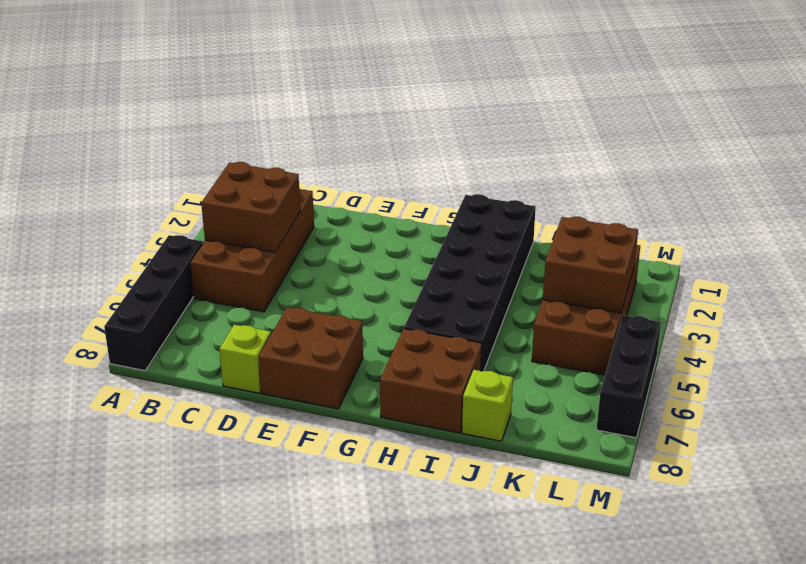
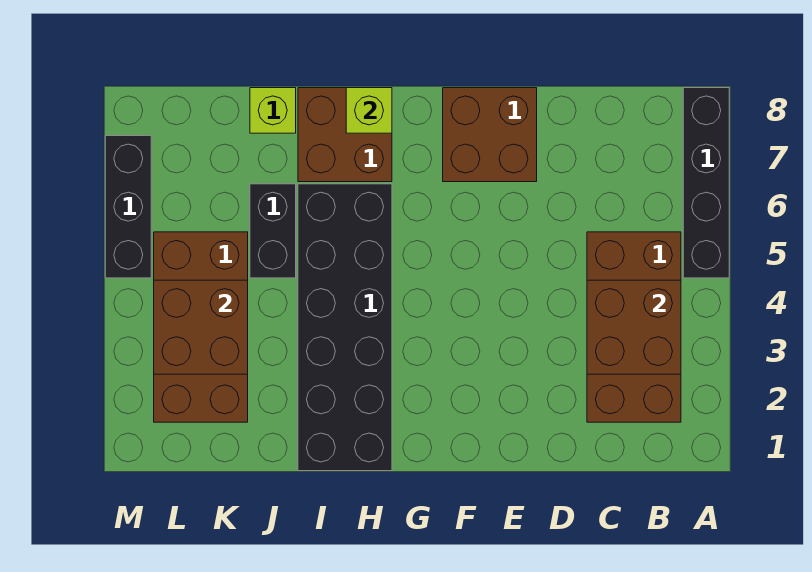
lime brick D8 level 1 -> lime brick H8 level 2
none -> black brick J5:J6 level 1

